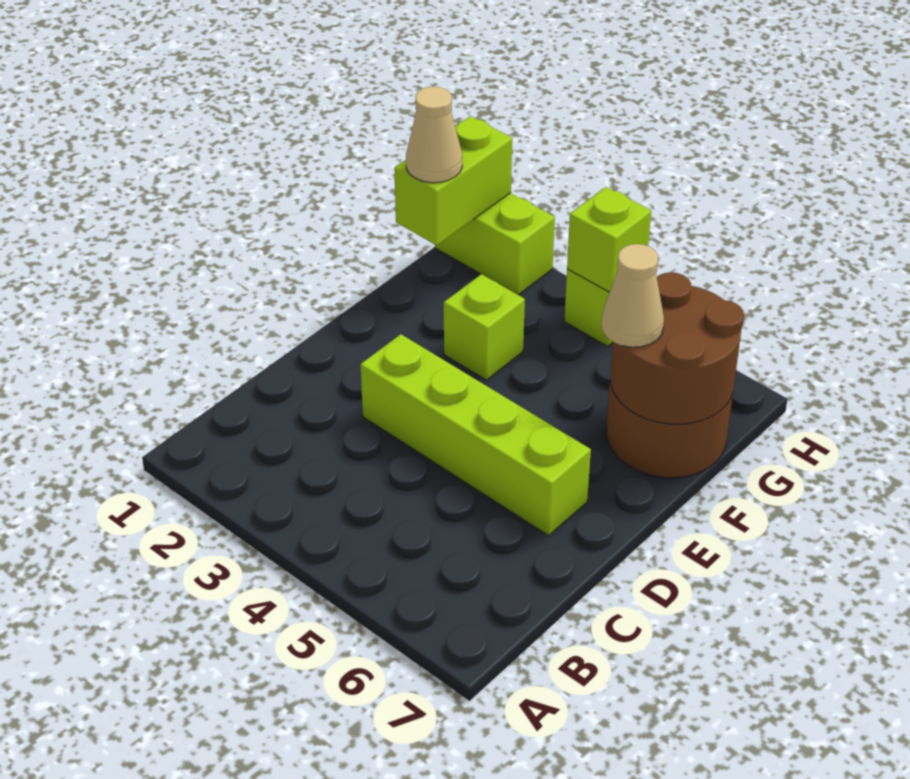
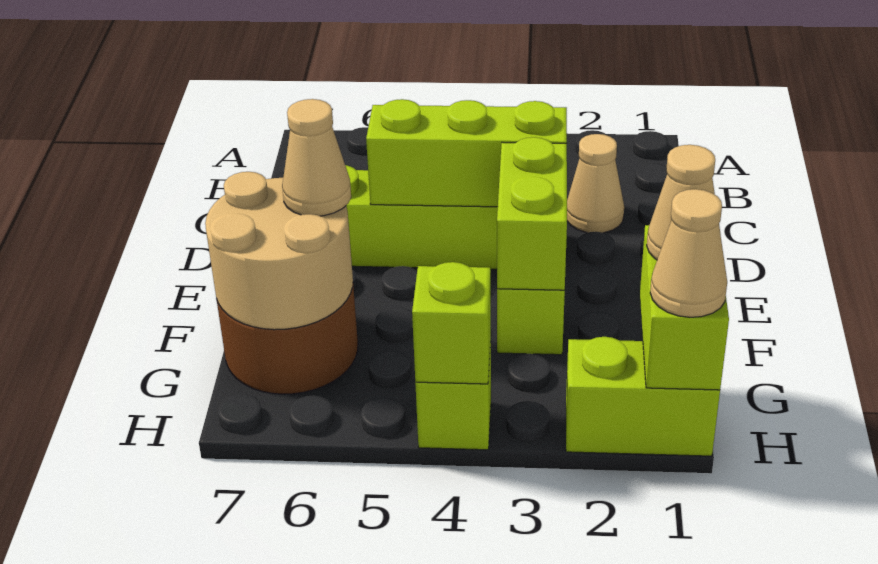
none -> tan cone C2 level 1
none -> lime brick D3:D5 level 2
none -> lime brick E3:F3 level 2
brown round brick F6:G7 level 2 -> tan round brick F6:G7 level 2
none -> tan cone H1 level 3

